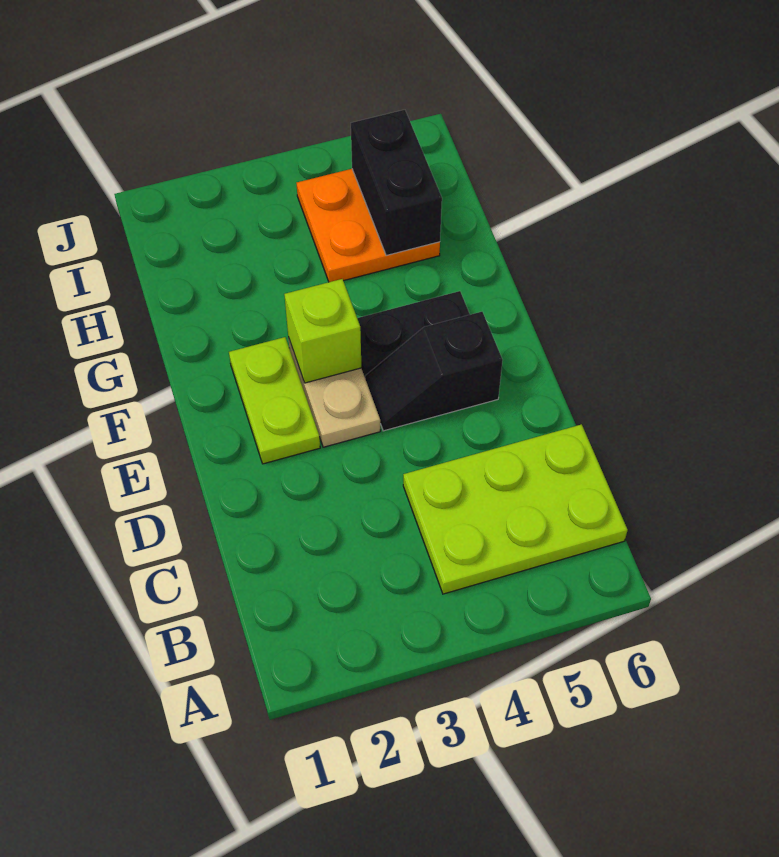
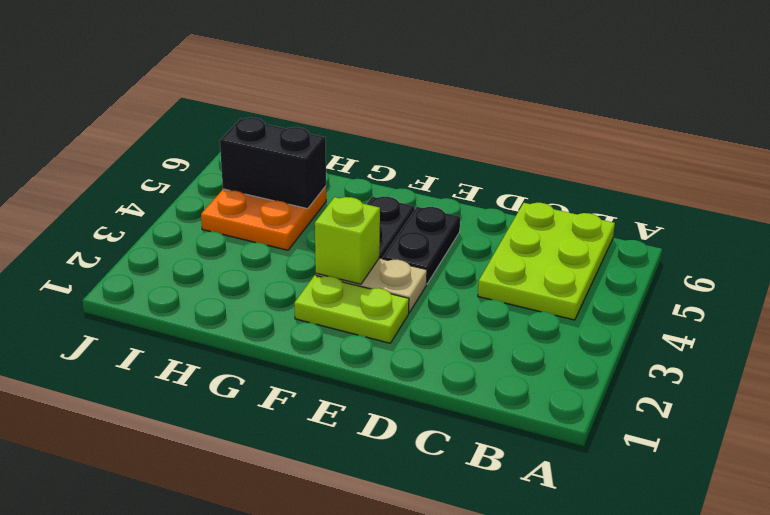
black slope E4:E5 level 1 top 5 -> black plate E4:E5 level 1

